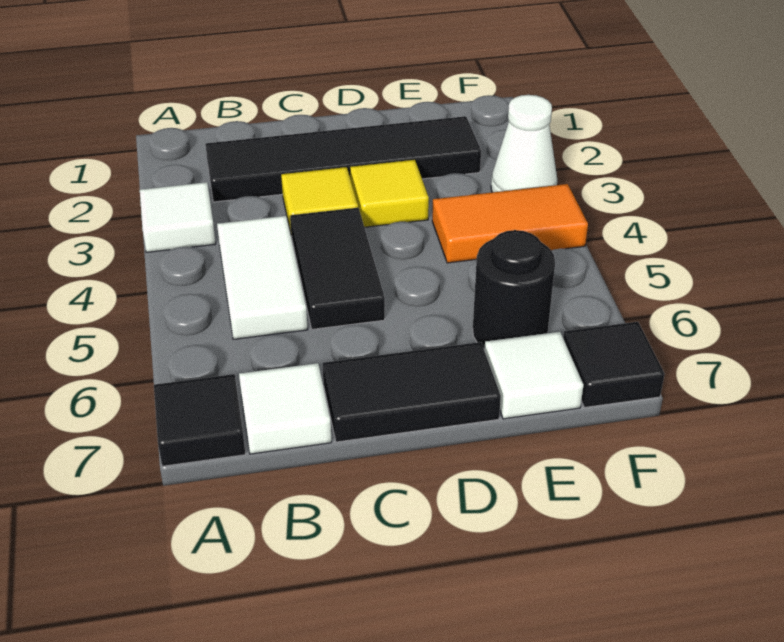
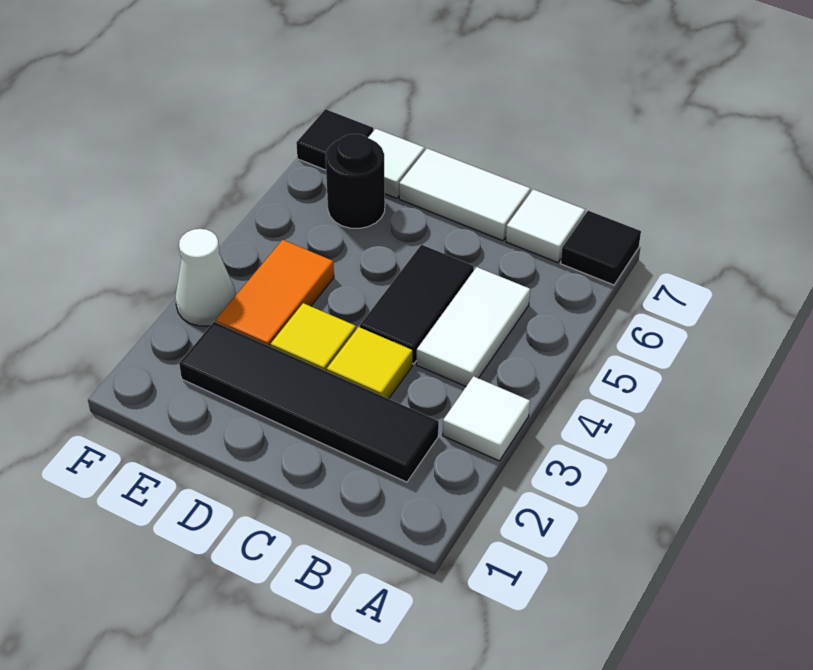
black tile C7:D7 level 1 -> white tile C7:D7 level 1
orange tile E4:F4 level 1 -> orange tile E3:E4 level 1

